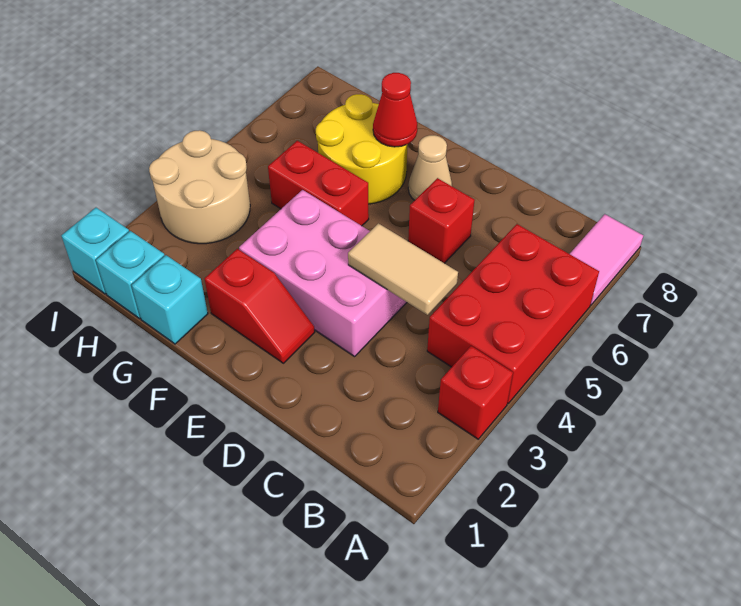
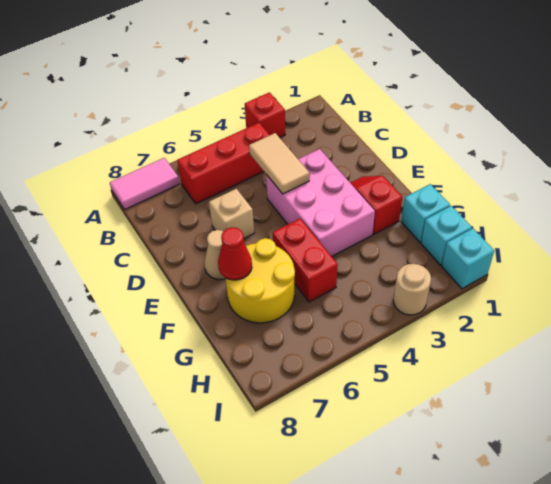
red brick A4:B6 level 1 -> red brick B4:B6 level 1
red brick D6 level 1 -> tan brick D6 level 1
tan round brick H3:I4 level 1 -> tan round brick I3 level 1

